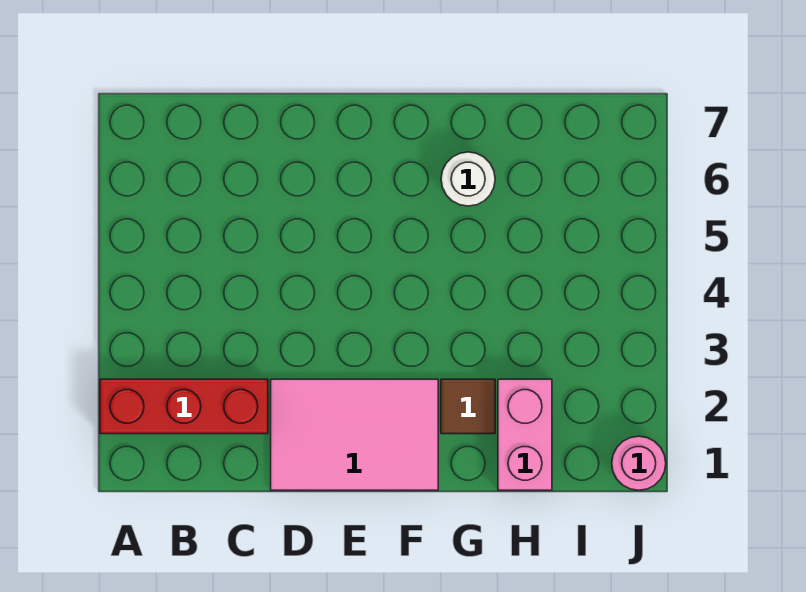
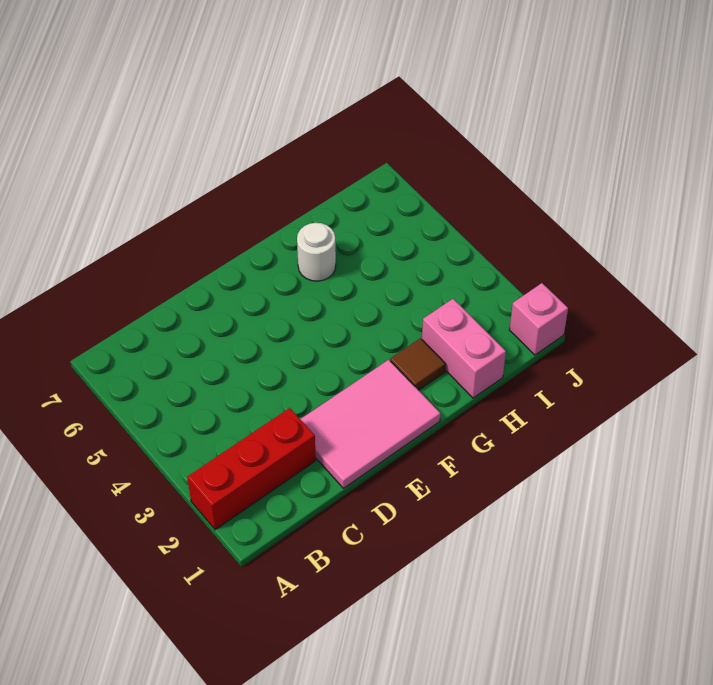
pink round brick J1 level 1 -> pink brick J1 level 1

